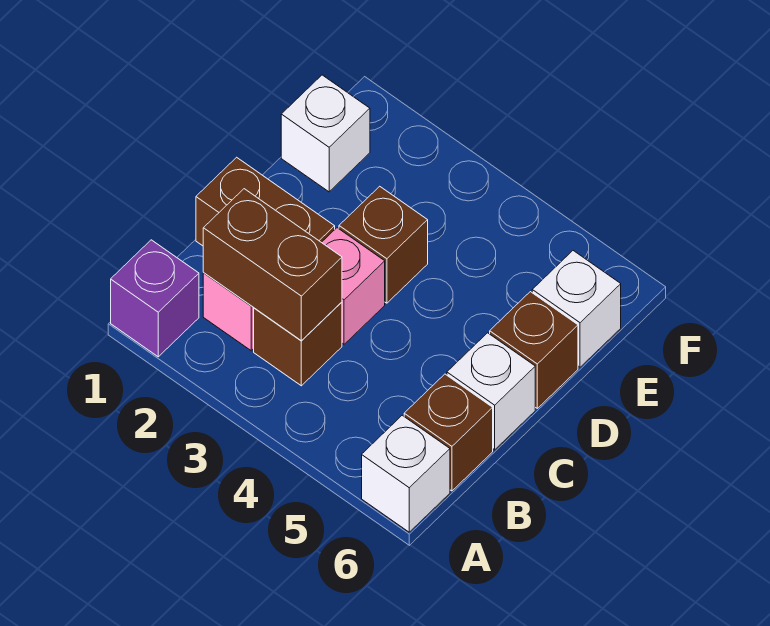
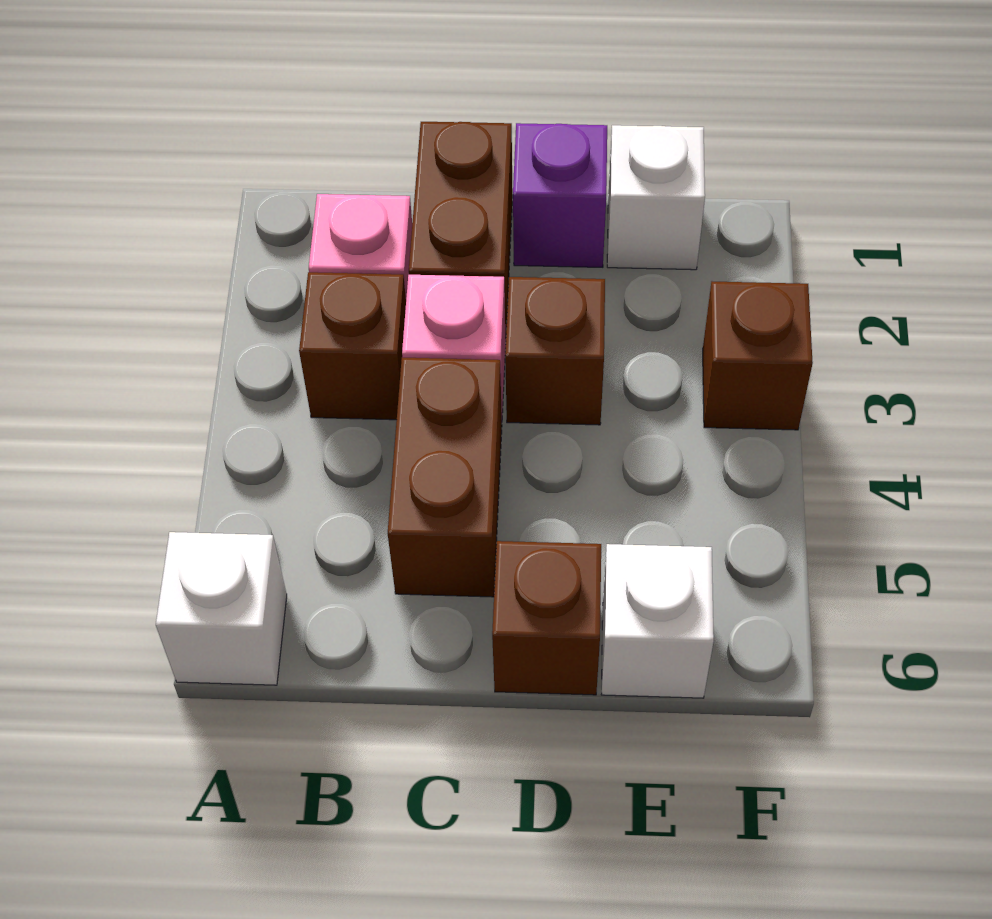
purple brick A1 level 1 -> purple brick D1 level 1
brown brick B2:B3 level 2 -> brown brick C4:C5 level 1
brown brick B6 level 1 -> brown brick F3 level 1
white brick C6 level 1 -> none

